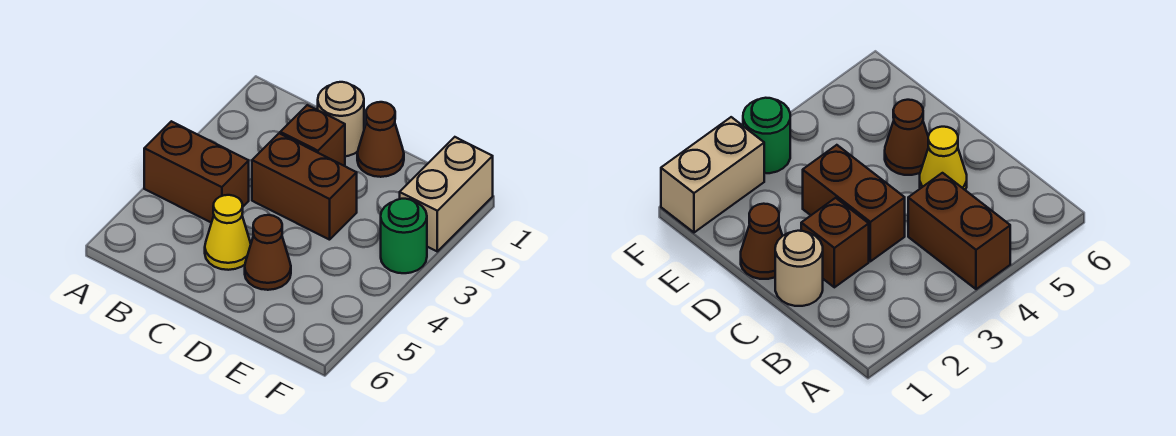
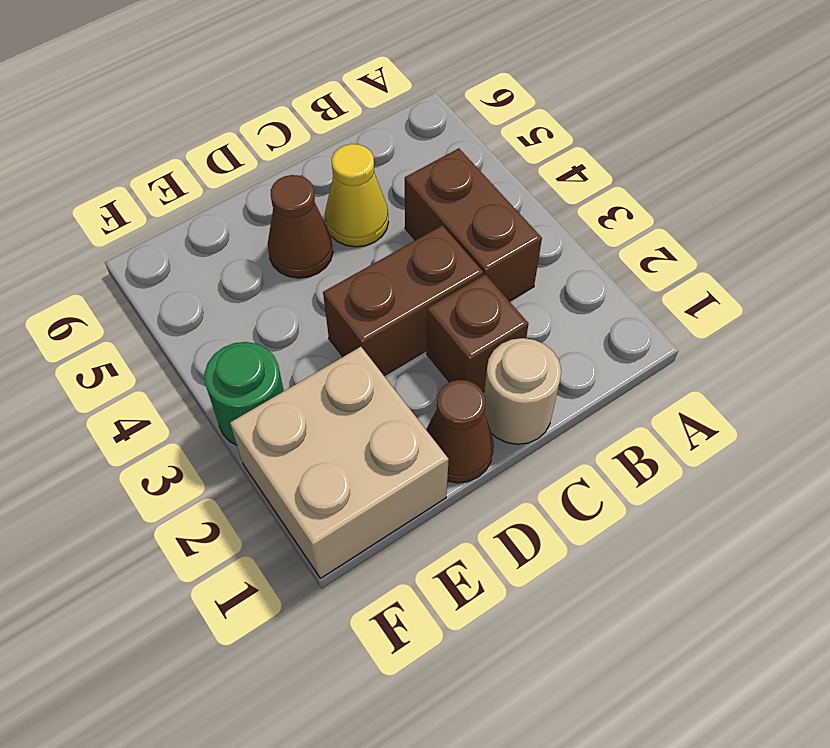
brown brick A4:B4 level 1 -> brown brick B3:B4 level 1
tan brick F1:F2 level 1 -> tan brick E1:F2 level 1

